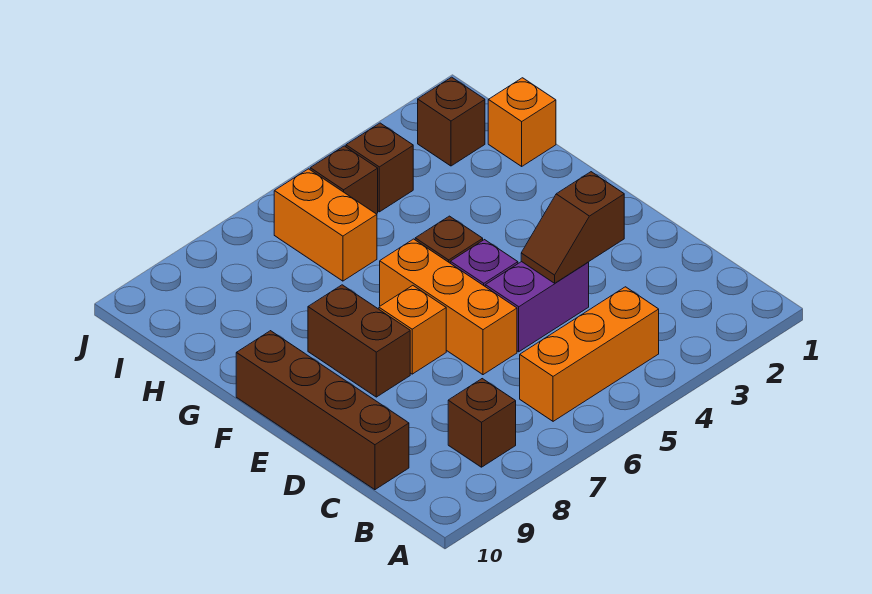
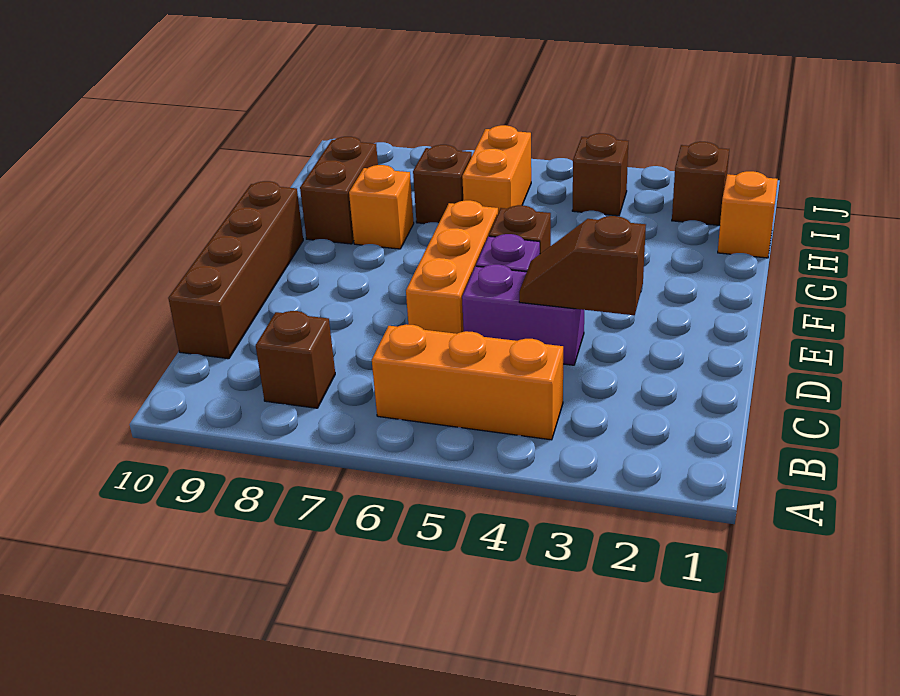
orange brick E7 level 1 -> orange brick G8 level 1
brown brick E8:F8 level 1 -> brown brick G9:H9 level 1
brown brick I5 level 1 -> brown brick H7 level 1

